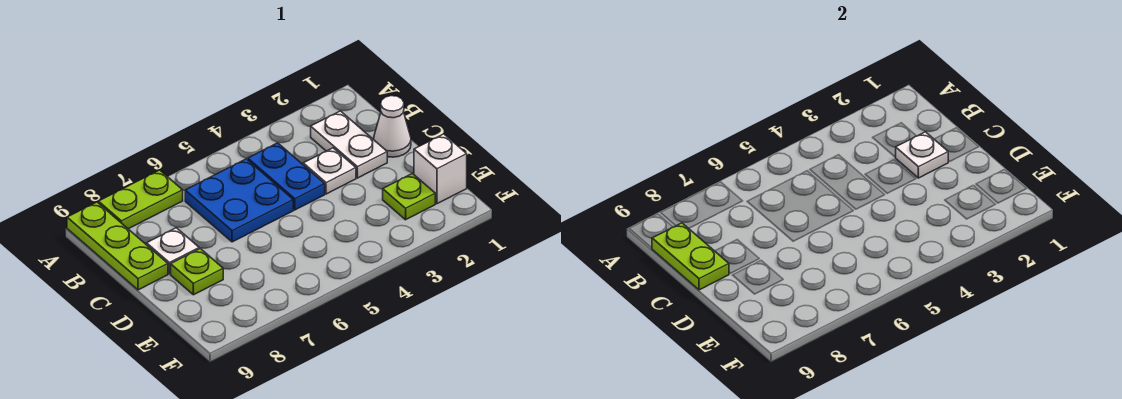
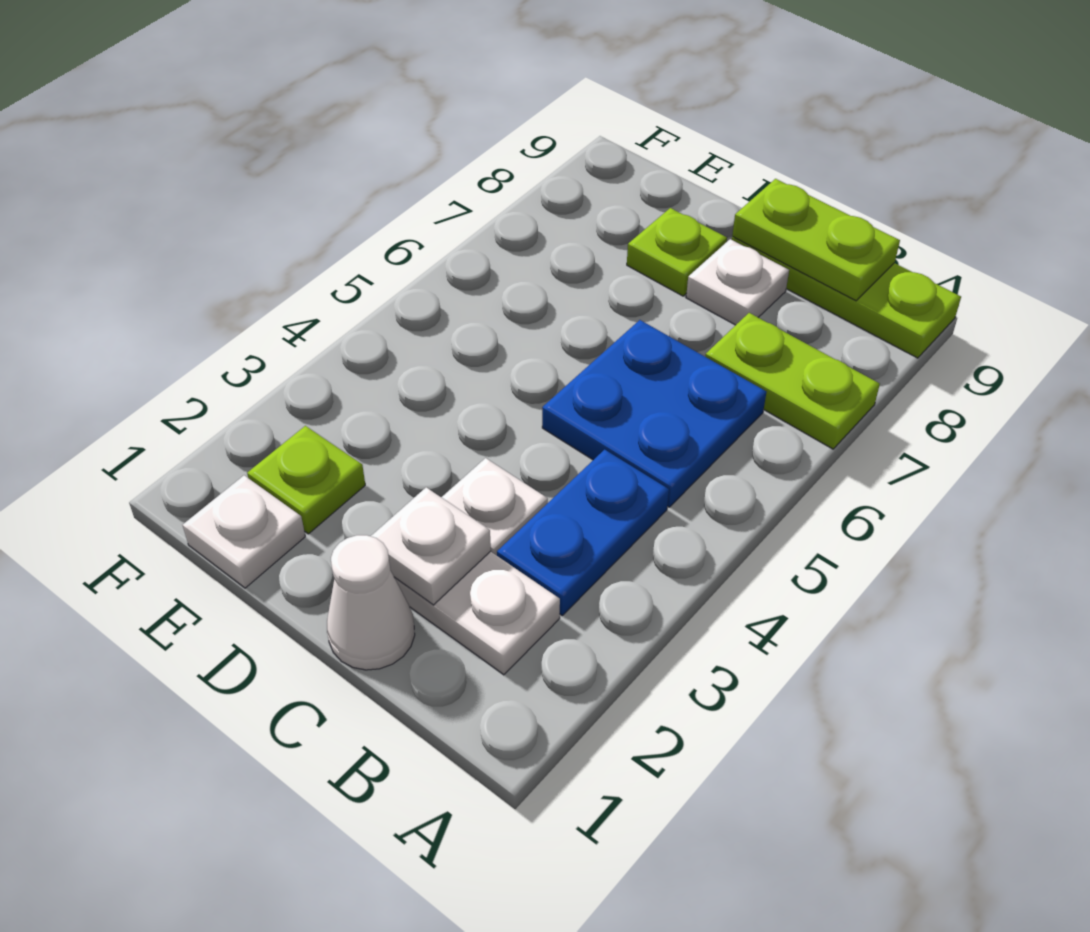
lime plate A7:A8 level 1 -> lime plate A7:B7 level 1
blue plate B4:C4 level 1 -> blue plate B3:B4 level 1
white brick E1 level 1 -> white plate E1 level 1

